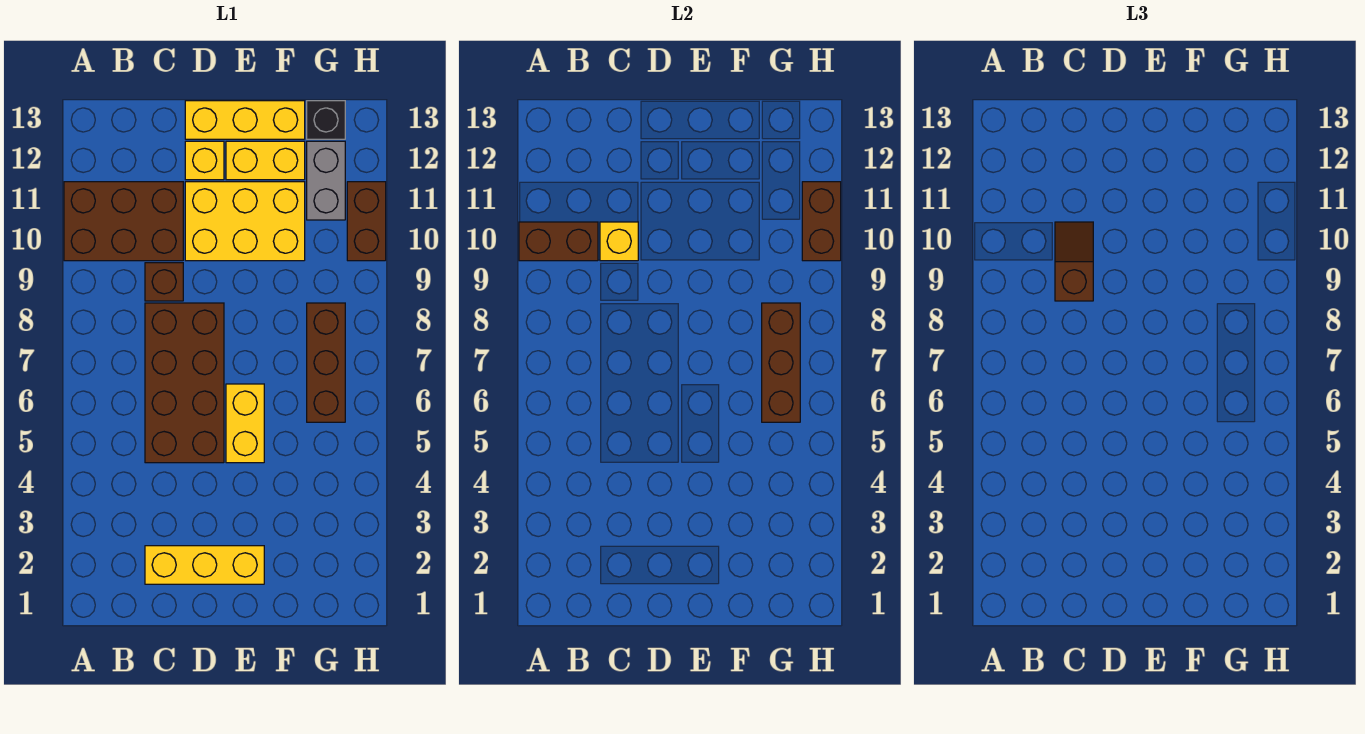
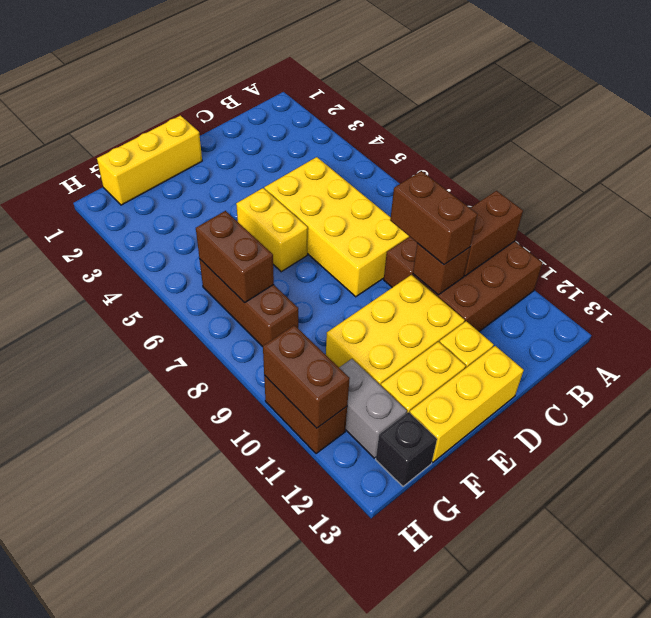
yellow brick C2:E2 level 1 -> yellow brick E1:G1 level 1
brown brick C5:D8 level 1 -> yellow brick C5:D8 level 1
brown slope C9:C10 level 3 top 9 -> brown brick C9:C10 level 3
yellow brick C10 level 2 -> brown brick C10 level 2
brown brick G6:G8 level 2 -> brown brick G6:G7 level 2

